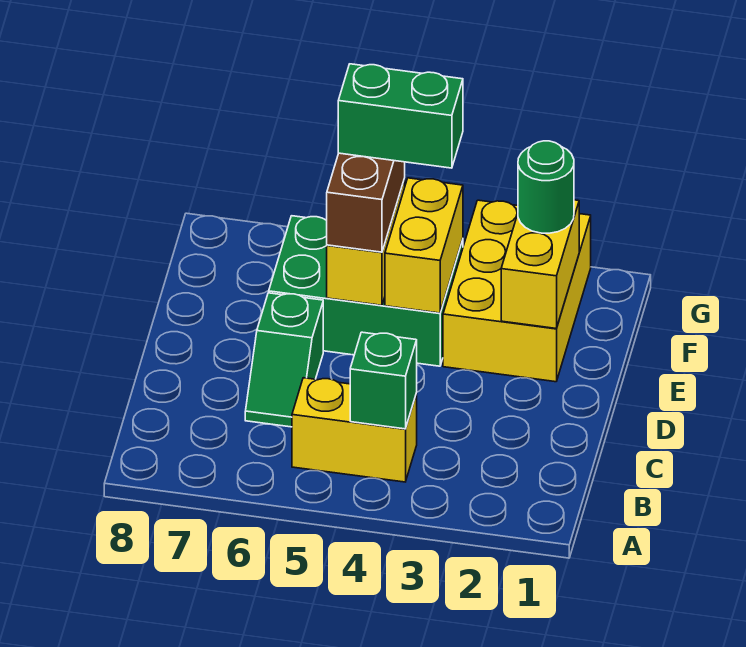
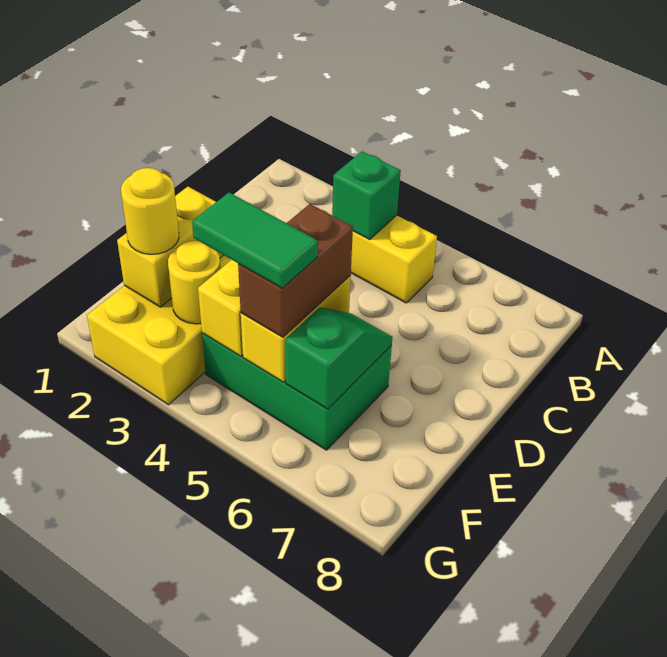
green slope C6:D6 level 1 top D -> green slope E6:F6 level 2 top F
green round brick F2 level 3 -> yellow round brick F2 level 3
none -> yellow round brick F3 level 2
green brick F4:F5 level 4 -> green tile F4:F5 level 4

